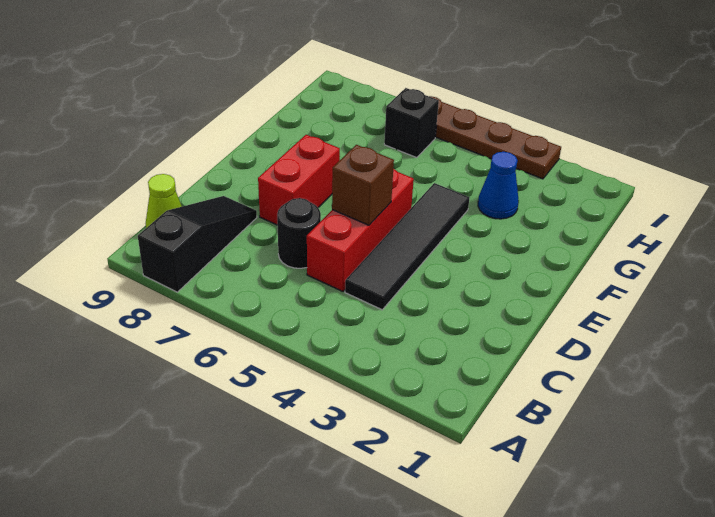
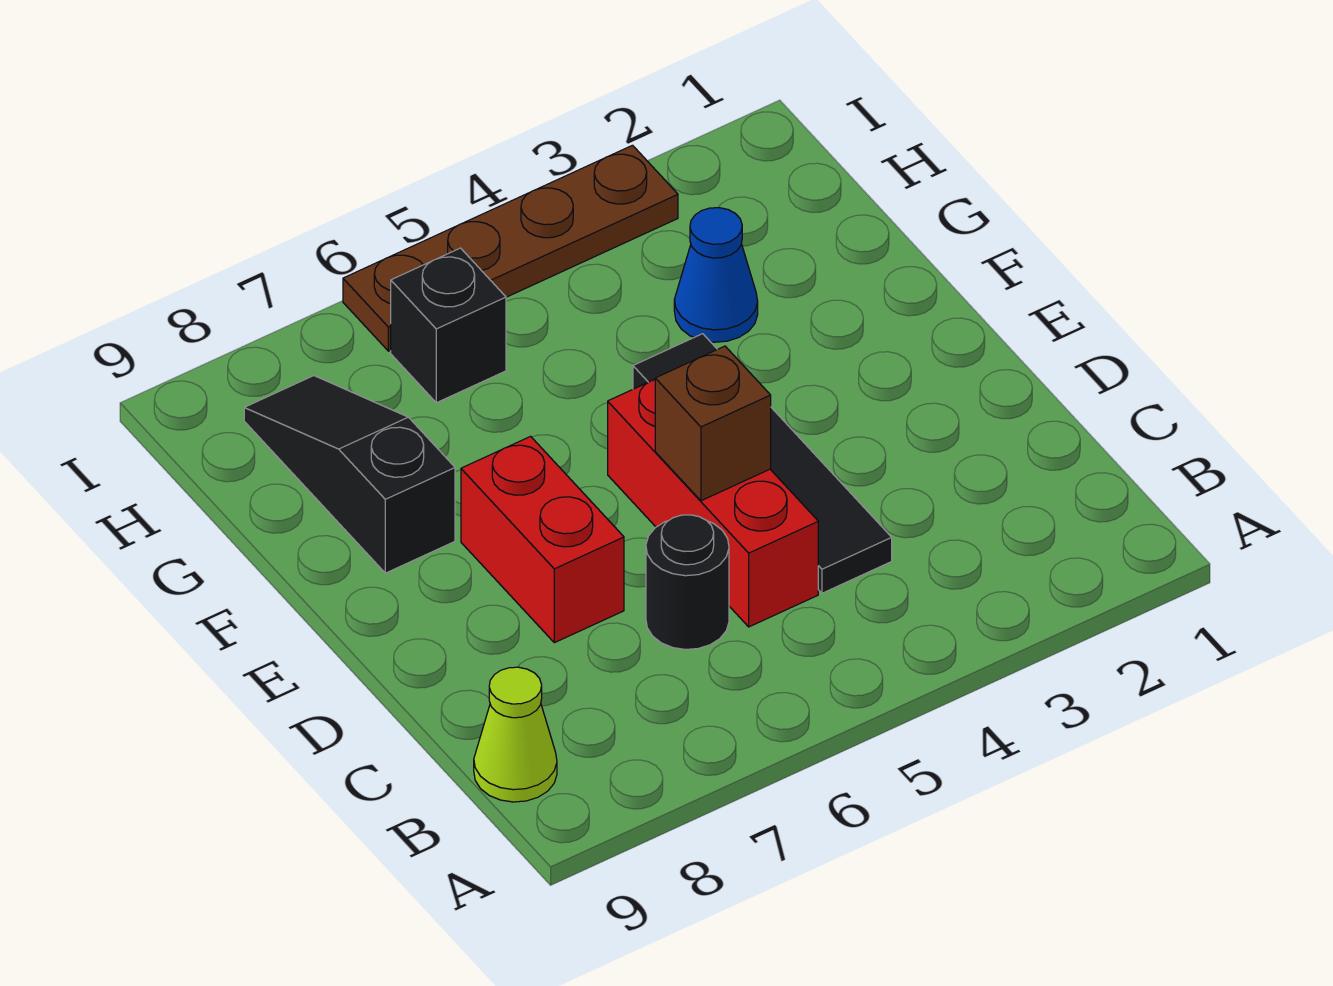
black slope A8:C8 level 1 top A -> black slope F8:H8 level 1 top F

